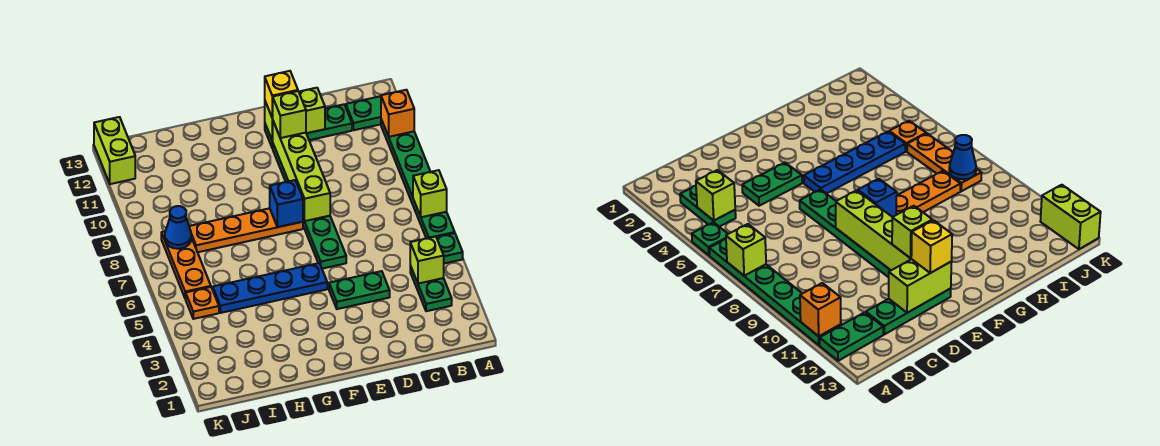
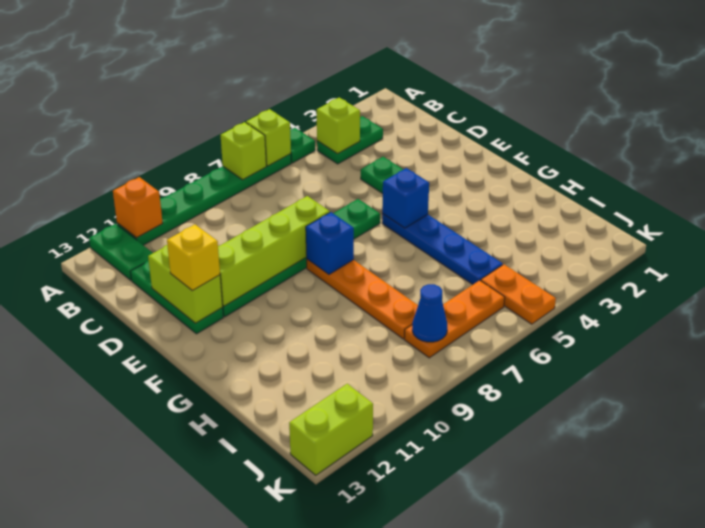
lime brick E11 level 3 -> lime brick A6 level 2
none -> blue brick F5 level 2
orange plate J5 level 1 -> orange plate J5:K5 level 1

